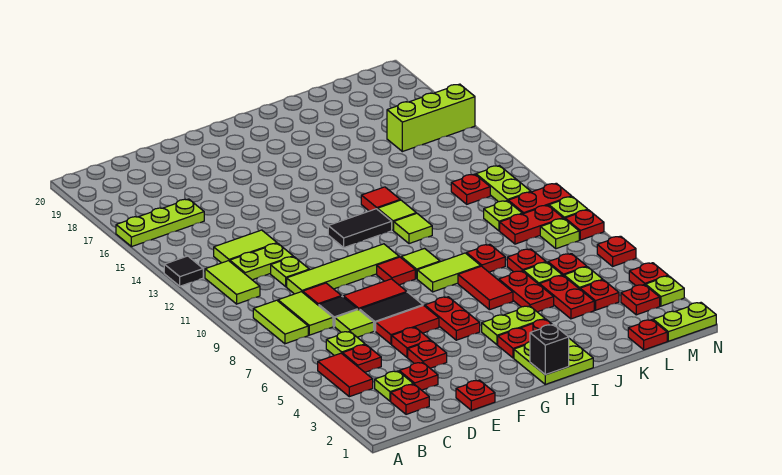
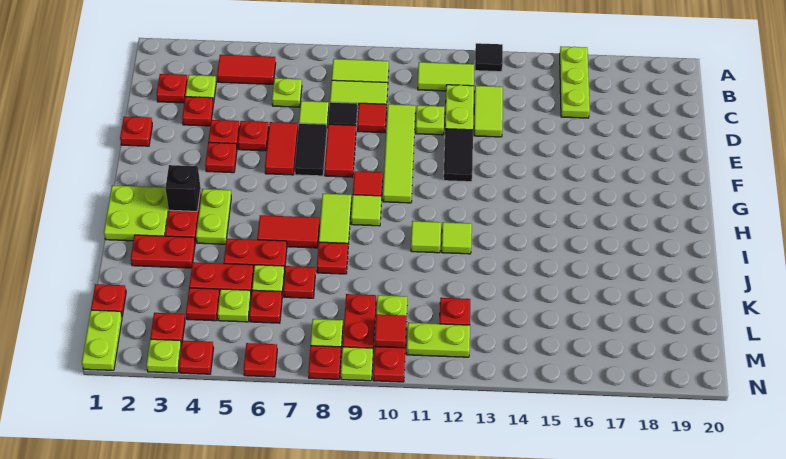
red plate C5 level 1 -> red plate F4 level 1
red plate G5:G6 level 1 -> red plate J2:J3 level 1
black tile G12:H12 level 1 -> black tile E12:F12 level 1
black brick H1 level 2 -> black brick H3 level 2
red tile I13 level 1 -> red tile M10 level 2
lime brick L16:N16 level 1 -> none

